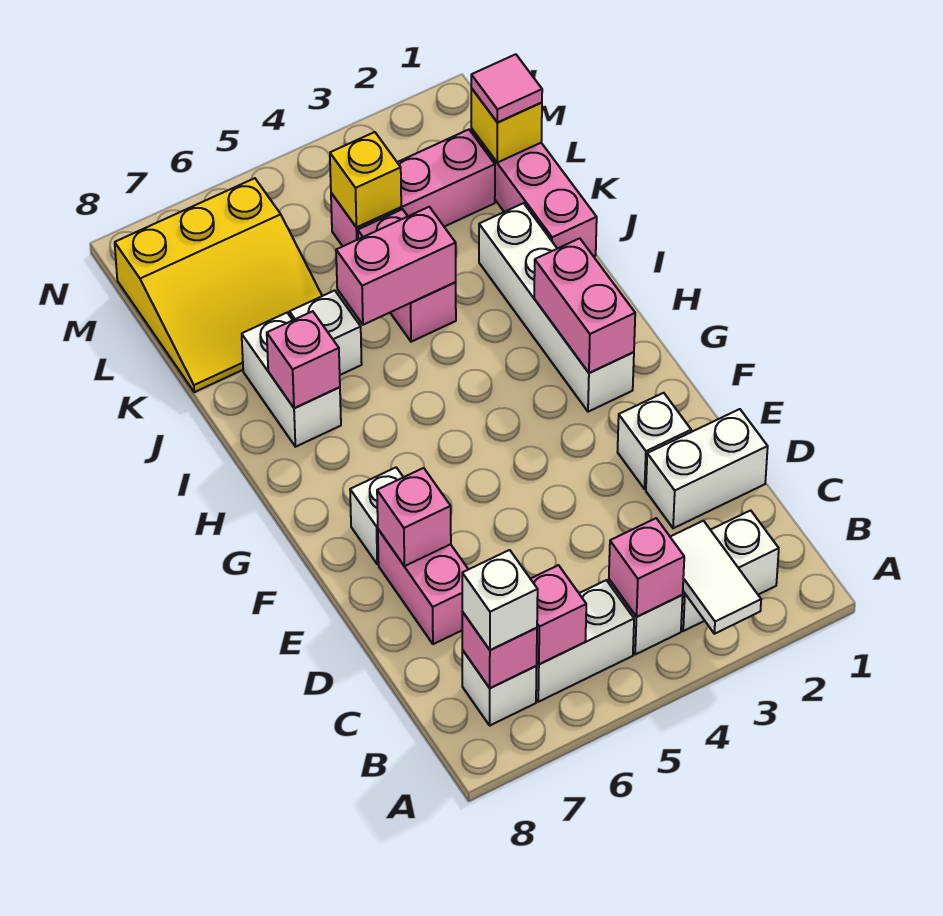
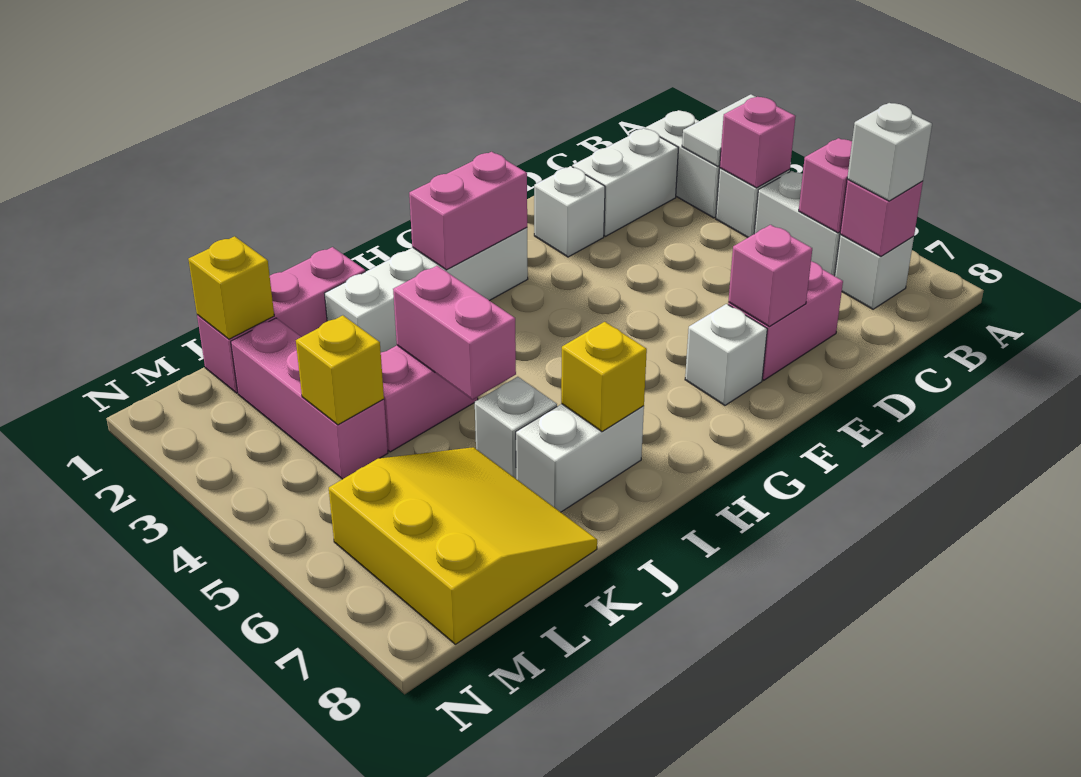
white brick D1:D2 level 1 -> white brick C2:D2 level 1
pink brick I7 level 2 -> yellow brick I7 level 2
pink tile L1 level 3 -> none

